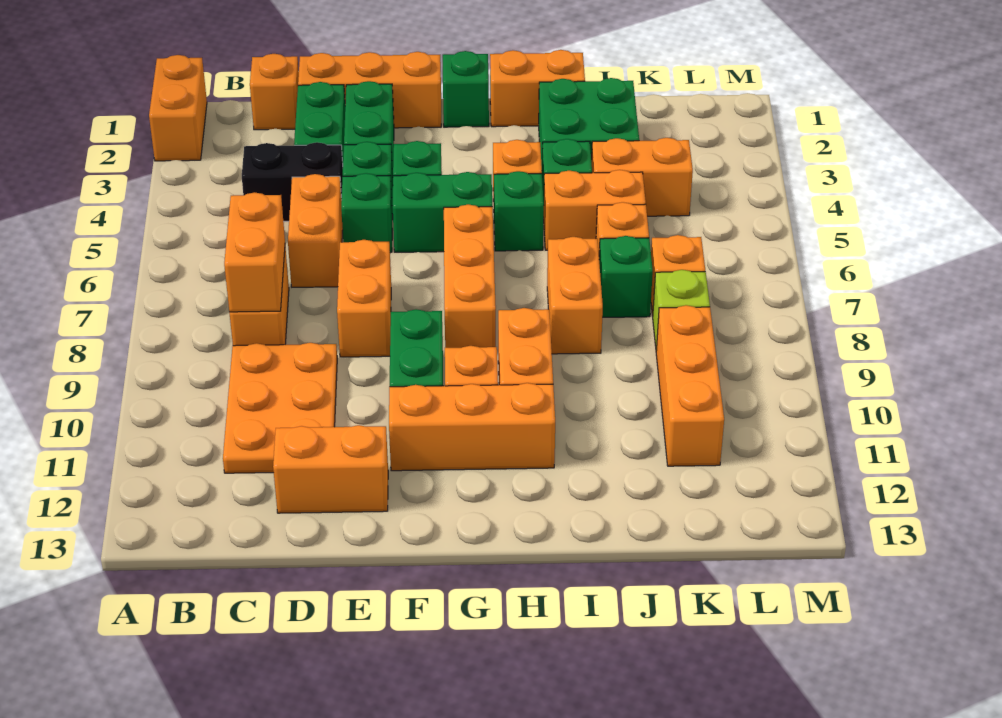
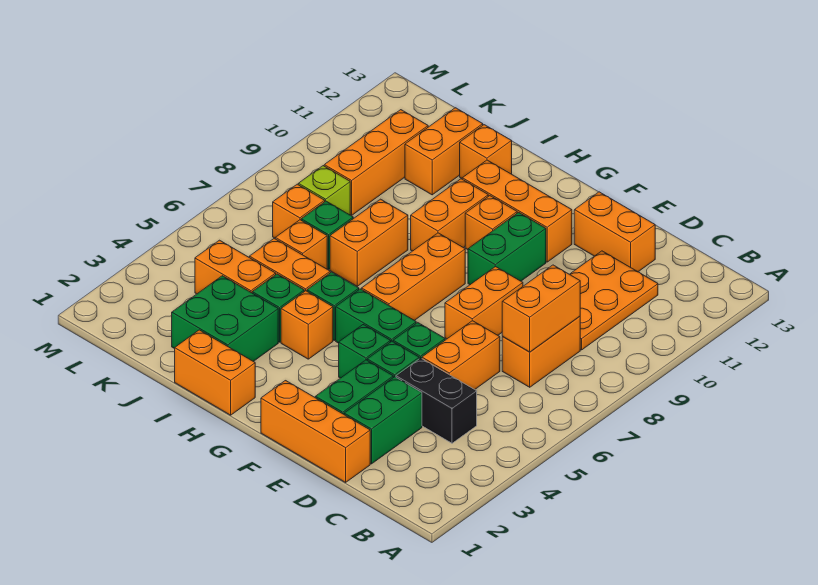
orange brick A1:A2 level 1 -> orange brick J11:J12 level 1
orange brick C1 level 1 -> orange brick I12 level 1
green brick G1 level 1 -> none

